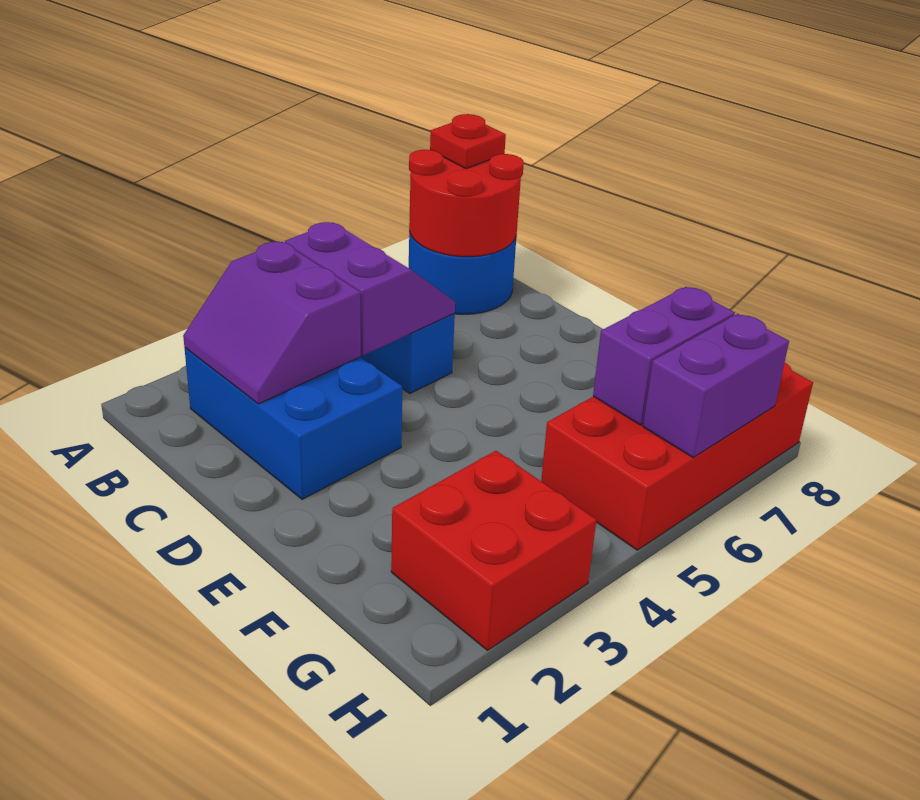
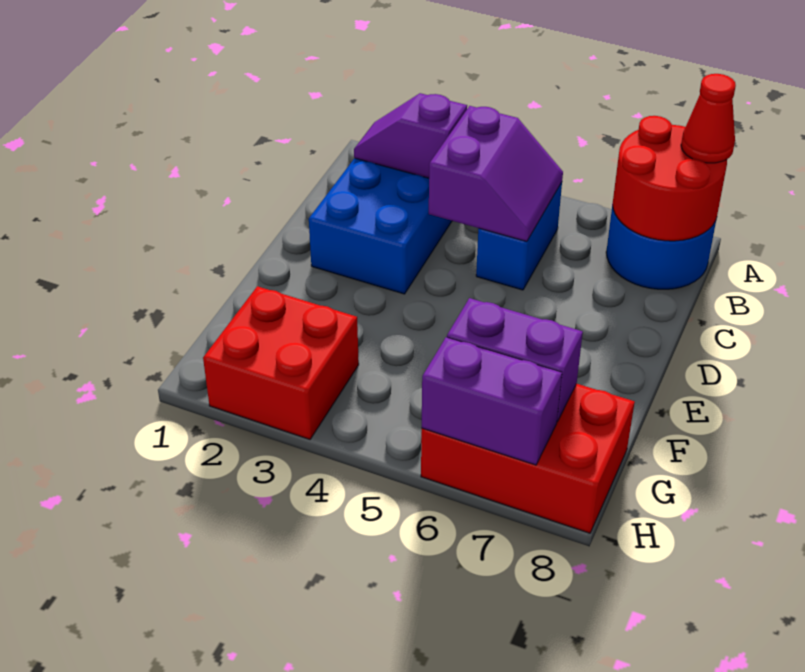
red plate A8 level 3 -> red cone A8 level 3
purple slope B2:C3 level 2 top 3 -> purple slope B2:B3 level 2 top 3
red brick G5:H8 level 1 -> red brick G6:H8 level 1

